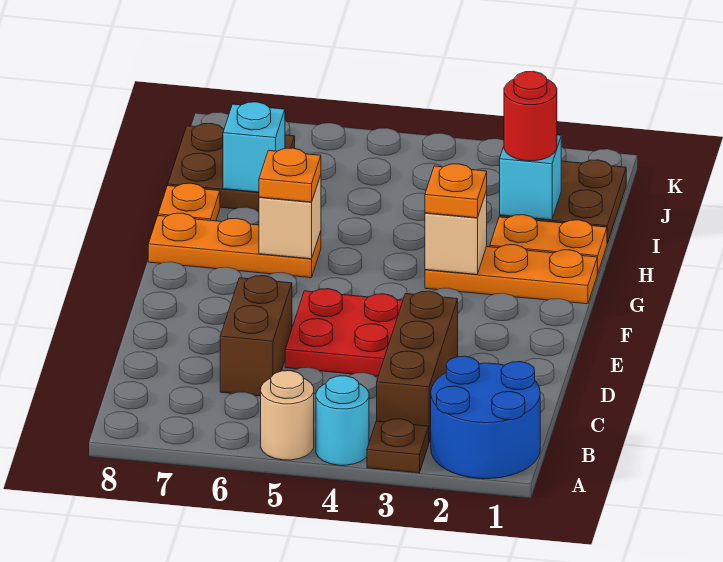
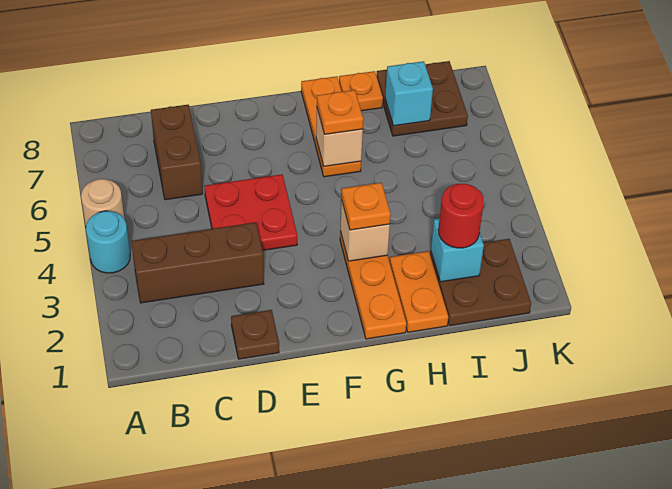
blue round brick A1:B2 level 1 -> none
brown plate A3 level 1 -> brown plate D1 level 1
brown brick C6:D6 level 1 -> brown brick C6:C7 level 1

